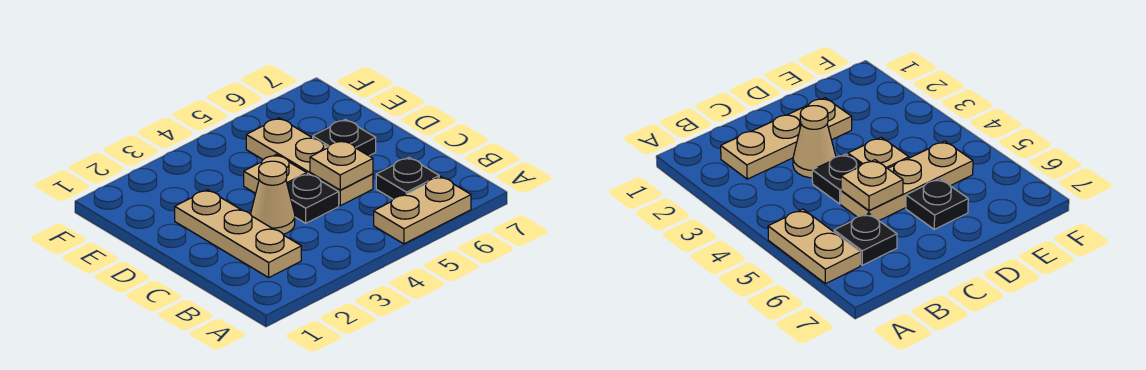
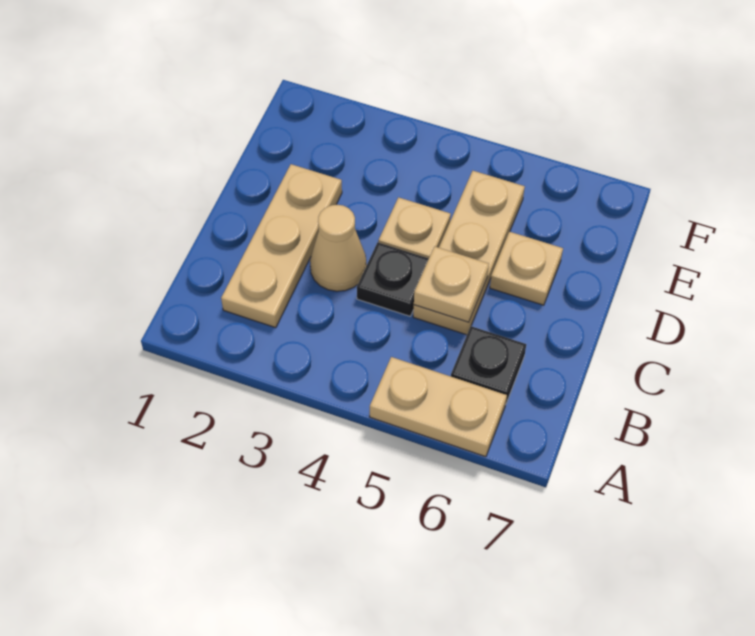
black plate D6 level 1 -> tan plate D6 level 1

